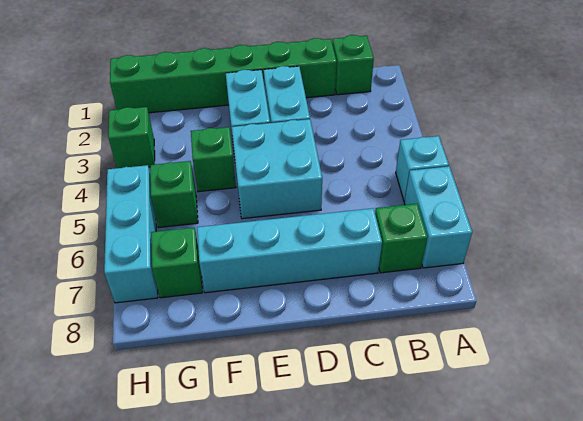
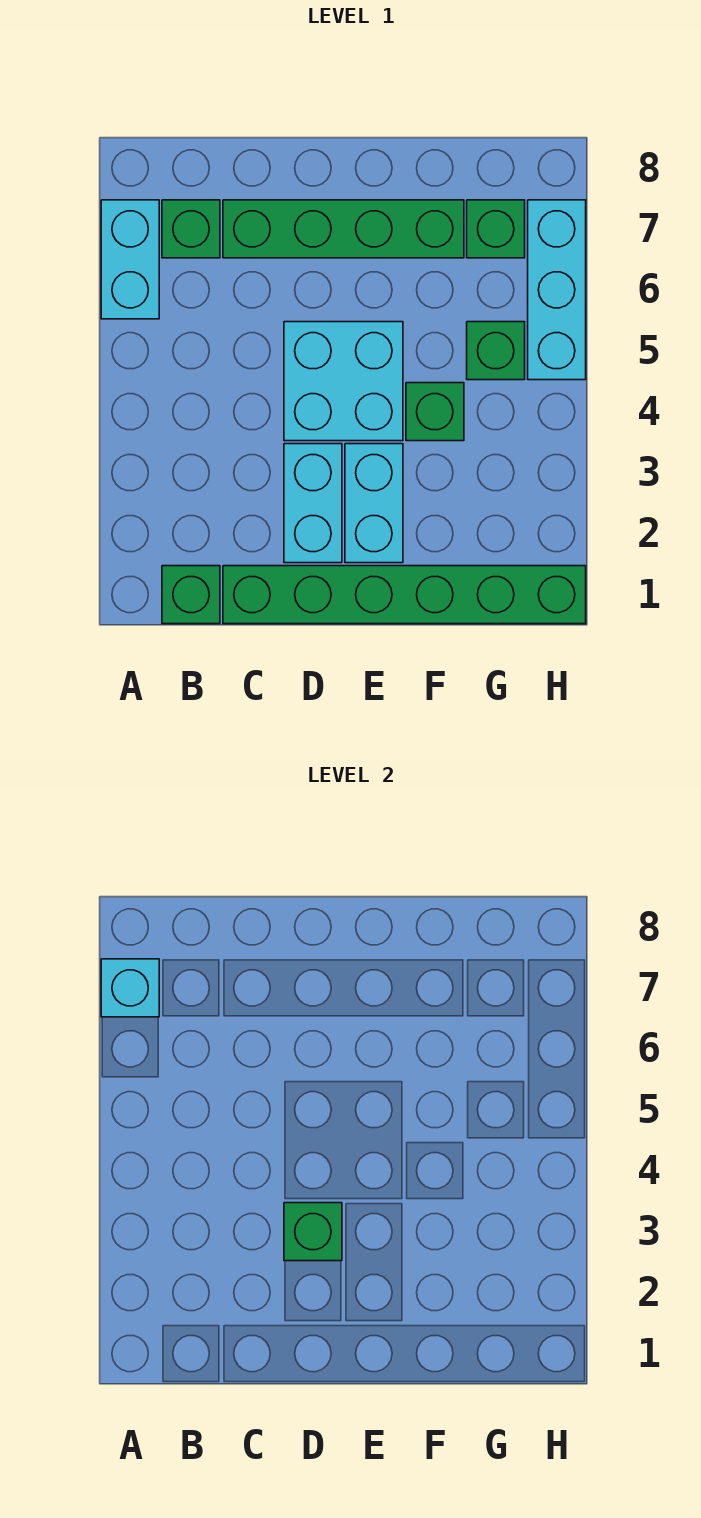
cyan brick A5 level 1 -> cyan brick A7 level 2
cyan brick C7:F7 level 1 -> green brick C7:F7 level 1
green brick H3 level 1 -> green brick D3 level 2

